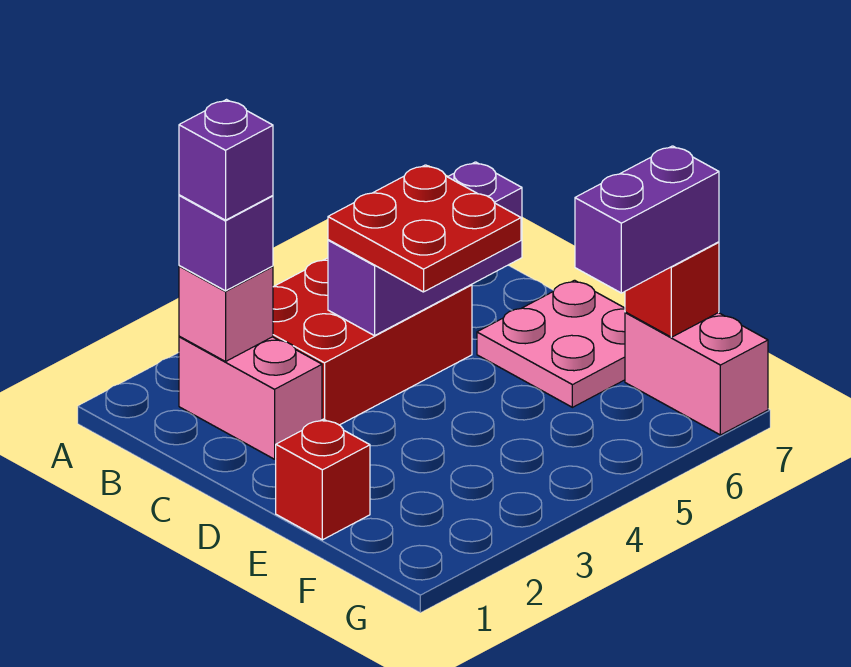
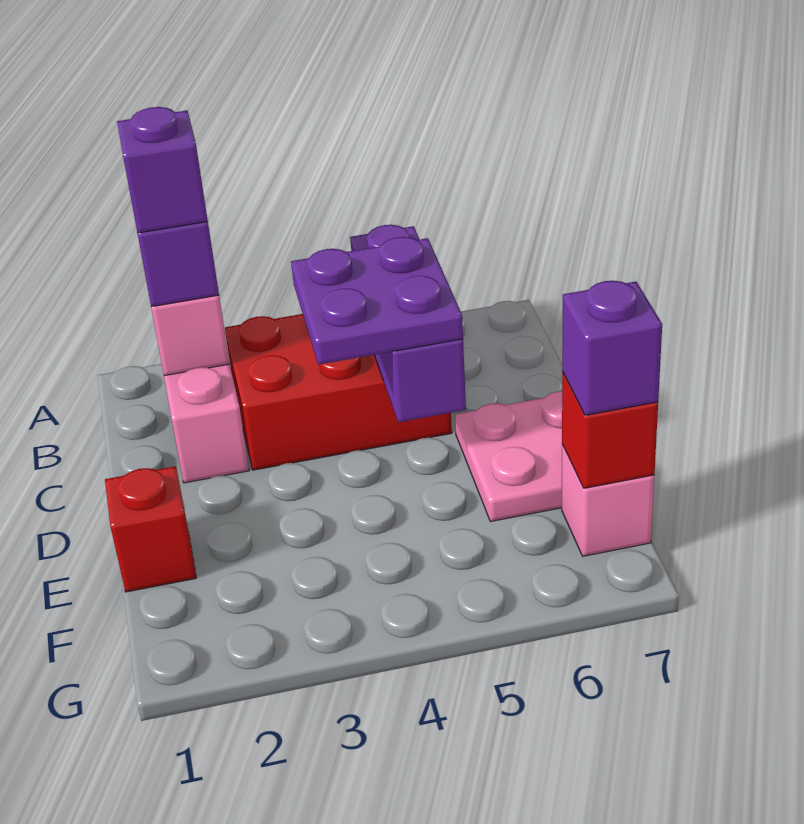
purple brick C4:C6 level 2 -> purple brick B5:D5 level 2
red plate C4:D5 level 3 -> purple plate C4:D5 level 3
purple brick F6:F7 level 3 -> purple brick F7 level 3
pink brick F7:G7 level 1 -> pink brick F7 level 1

